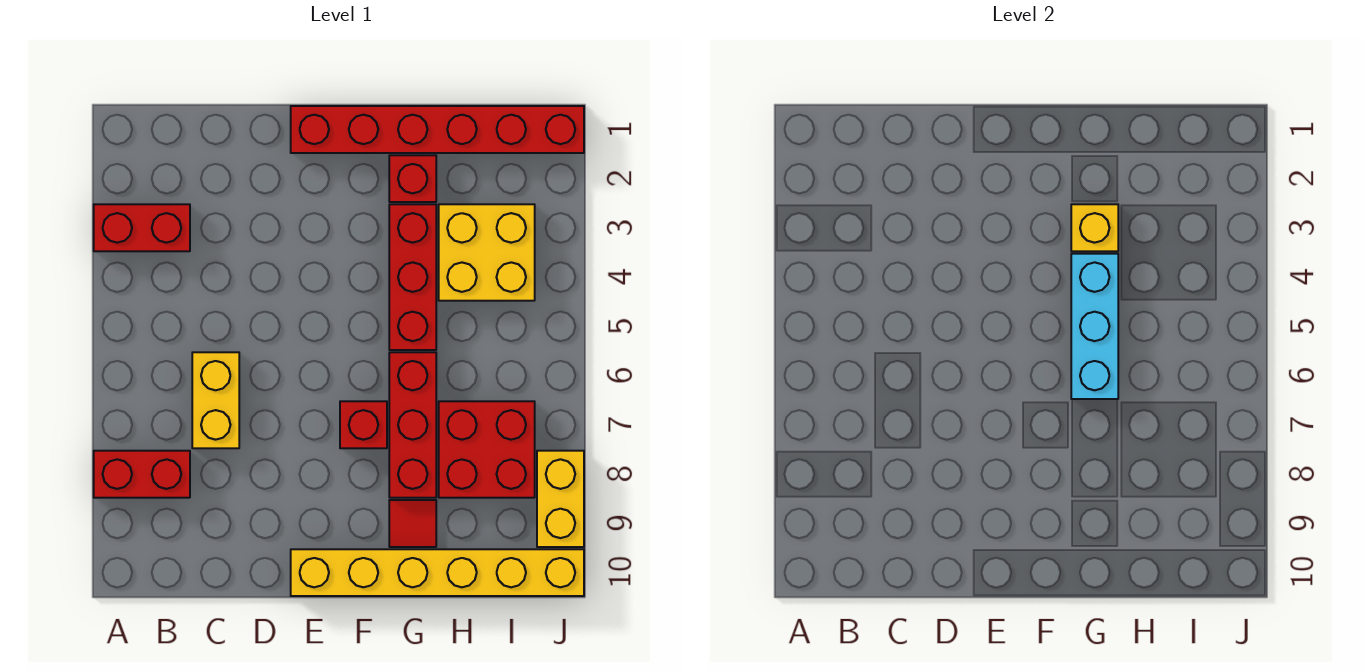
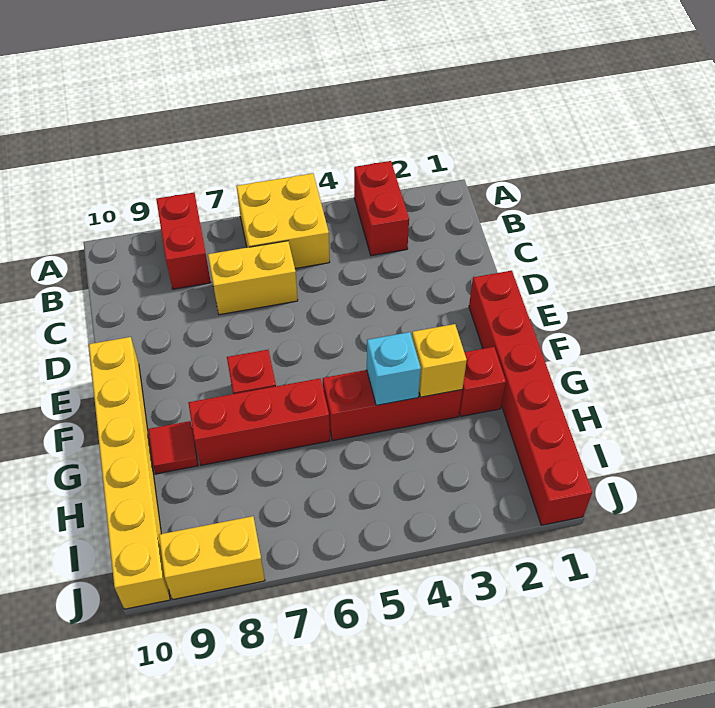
cyan brick G4:G6 level 2 -> cyan brick G4 level 2
yellow brick H3:I4 level 1 -> yellow brick A5:B6 level 1
red brick H7:I8 level 1 -> none

